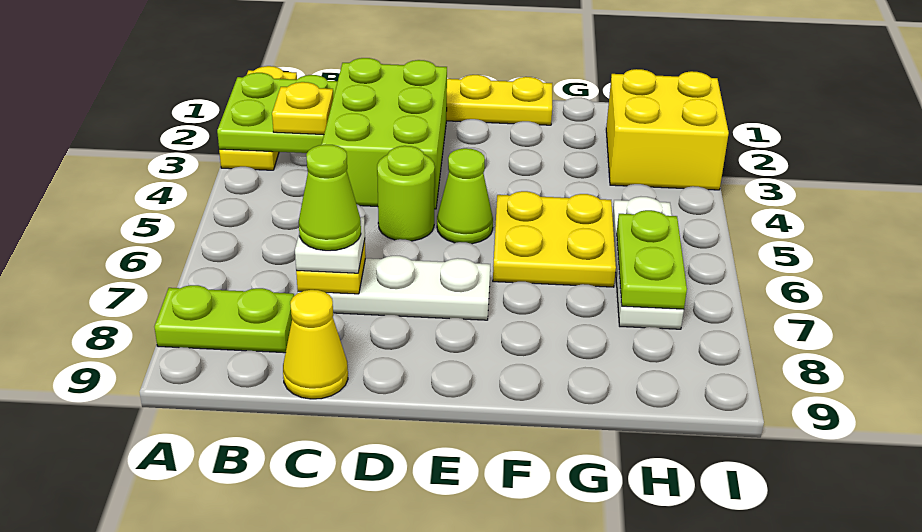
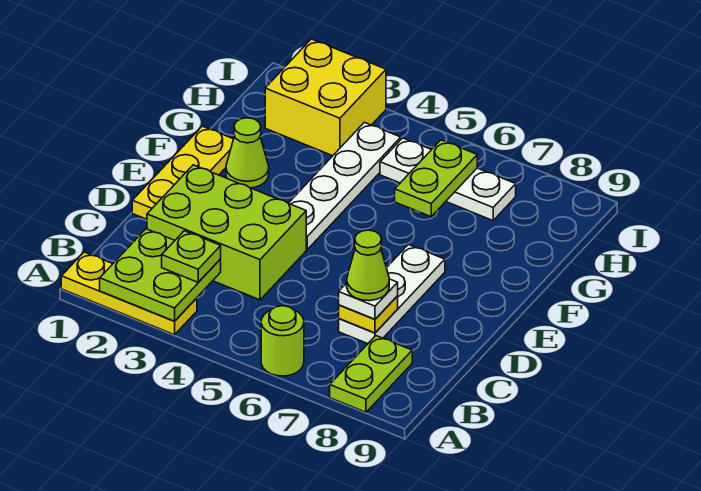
yellow plate B3 level 3 -> lime plate B3 level 3
yellow cone C9 level 1 -> none
lime round brick D5 level 1 -> lime round brick A6 level 1
none -> white plate E4:H4 level 1
lime cone E5 level 1 -> lime cone F2 level 1
yellow plate F5:G6 level 1 -> none
lime plate H6:H7 level 2 -> lime plate G6:H6 level 2

